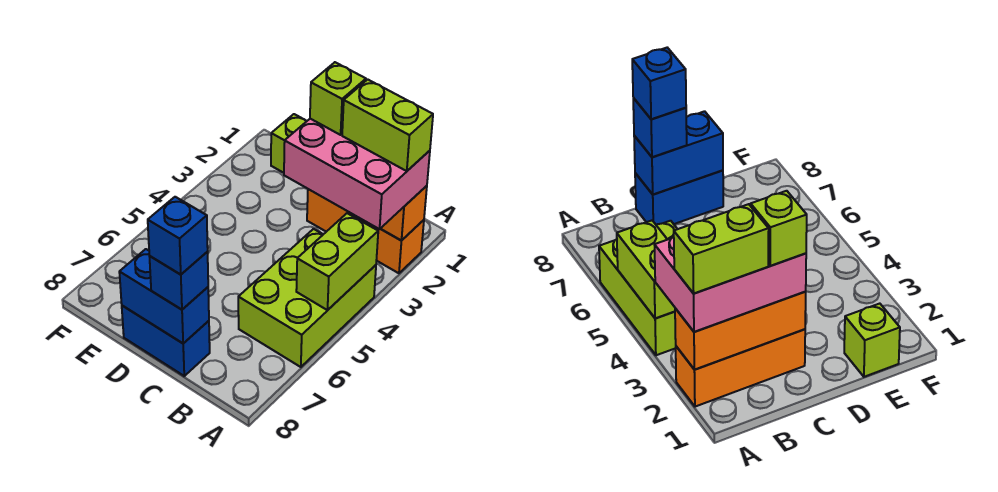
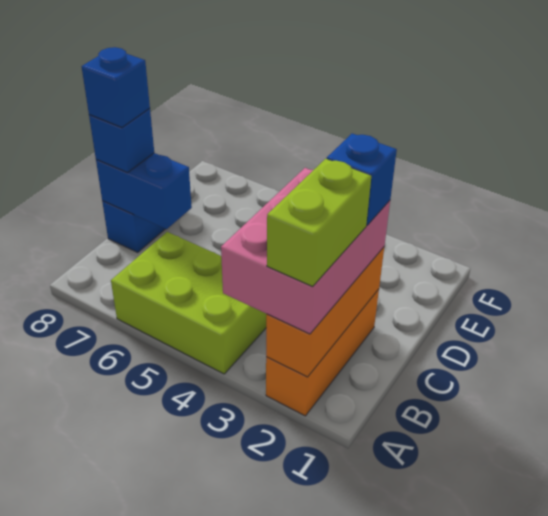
lime brick A4:A5 level 2 -> none
lime brick C2 level 4 -> blue brick C2 level 4
blue brick C8:D8 level 2 -> blue brick C7:C8 level 2
lime brick E1 level 1 -> none

